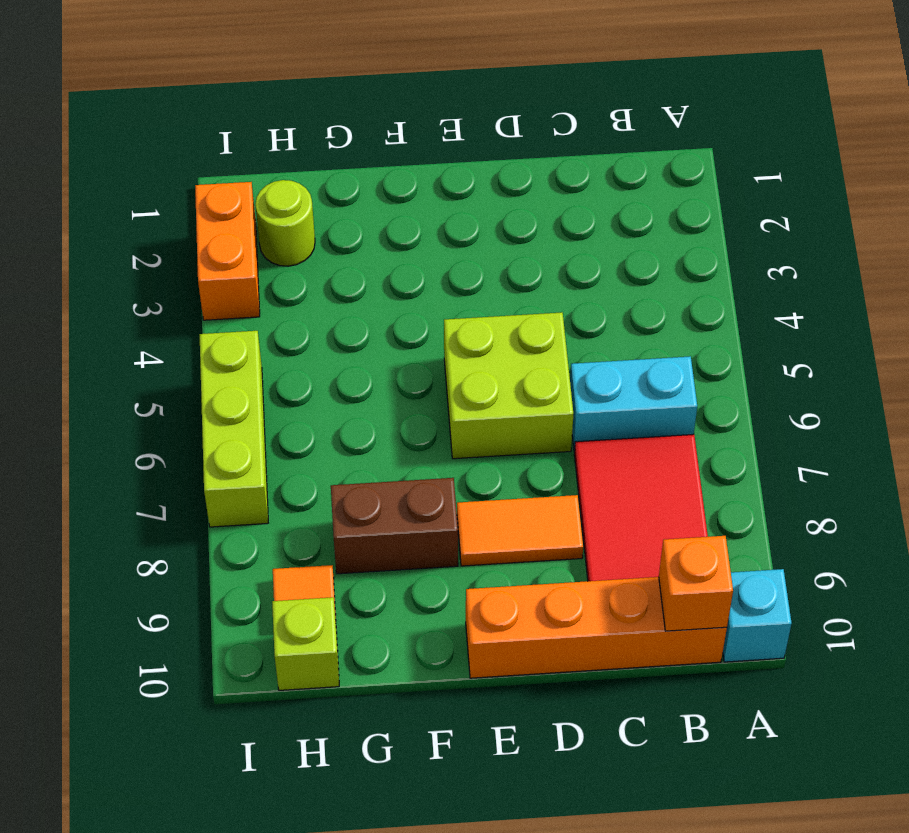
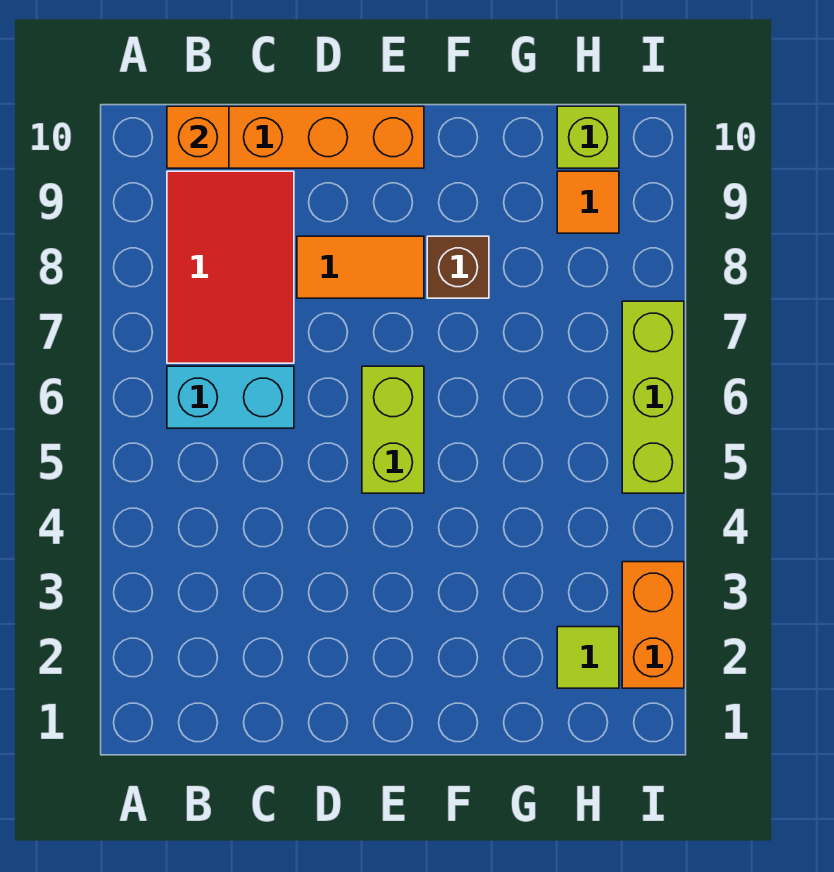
cyan brick A10 level 1 -> none
lime brick D5:E6 level 1 -> lime brick E5:E6 level 1
brown brick F8:G8 level 1 -> brown brick F8 level 1
lime round brick H2 level 1 -> lime tile H2 level 1

